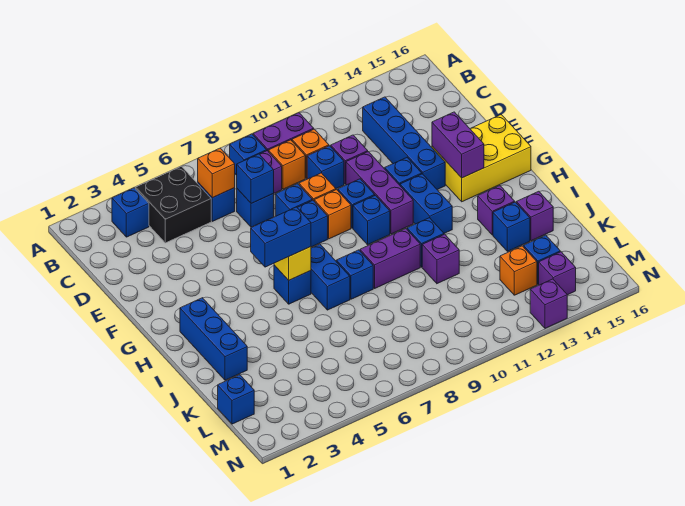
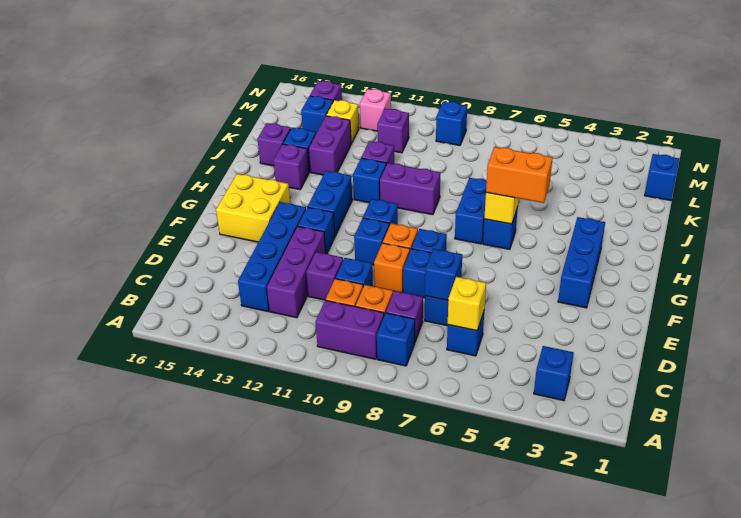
black brick B4:C5 level 1 -> none
orange brick C6 level 2 -> yellow brick C6 level 2
purple brick E11:G11 level 1 -> purple brick C12:E12 level 1
yellow brick F14:G16 level 1 -> yellow brick F14:G15 level 1
purple brick F14:G14 level 2 -> purple brick J13:K13 level 1
blue brick H2:J2 level 1 -> blue brick F3:H3 level 1
blue brick H5:H6 level 3 -> orange brick H5:H6 level 3
blue brick I8 level 1 -> blue brick M9 level 1
orange brick L13 level 1 -> yellow brick L13 level 1
none -> pink brick M12 level 1
purple brick N13 level 1 -> purple brick L11 level 1

